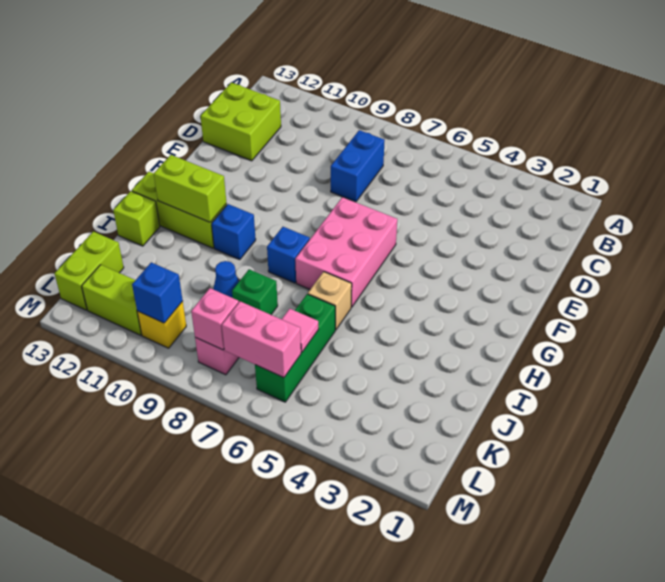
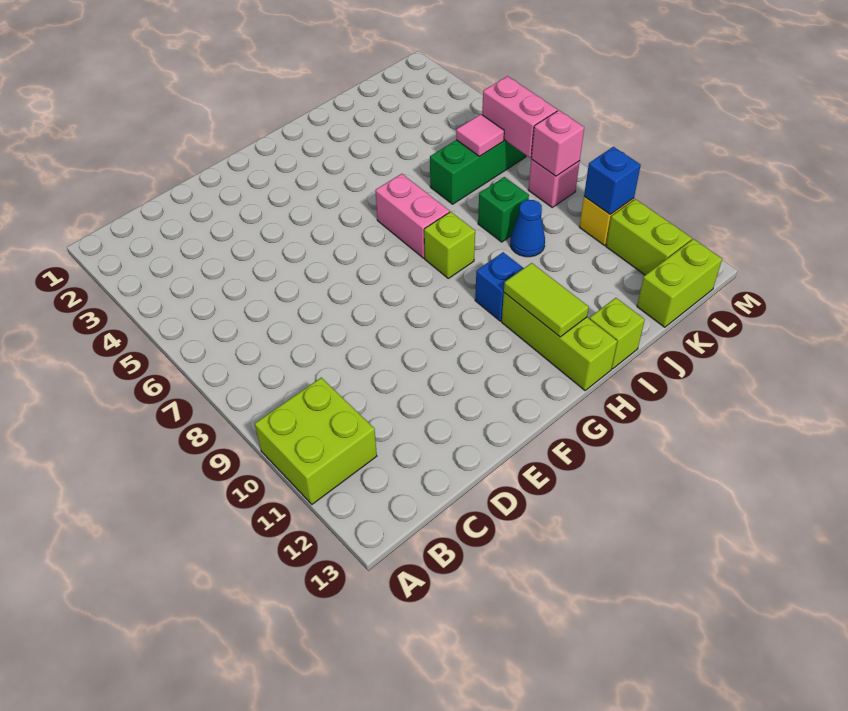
blue brick C8:D8 level 1 -> none
lime brick C12:D13 level 1 -> lime brick A10:B11 level 1
pink brick F6:H7 level 1 -> pink brick H6:H7 level 1
blue brick H8 level 1 -> lime brick H8 level 1
lime brick H11:H12 level 2 -> lime tile H11:H12 level 2
tan brick I6 level 1 -> none

